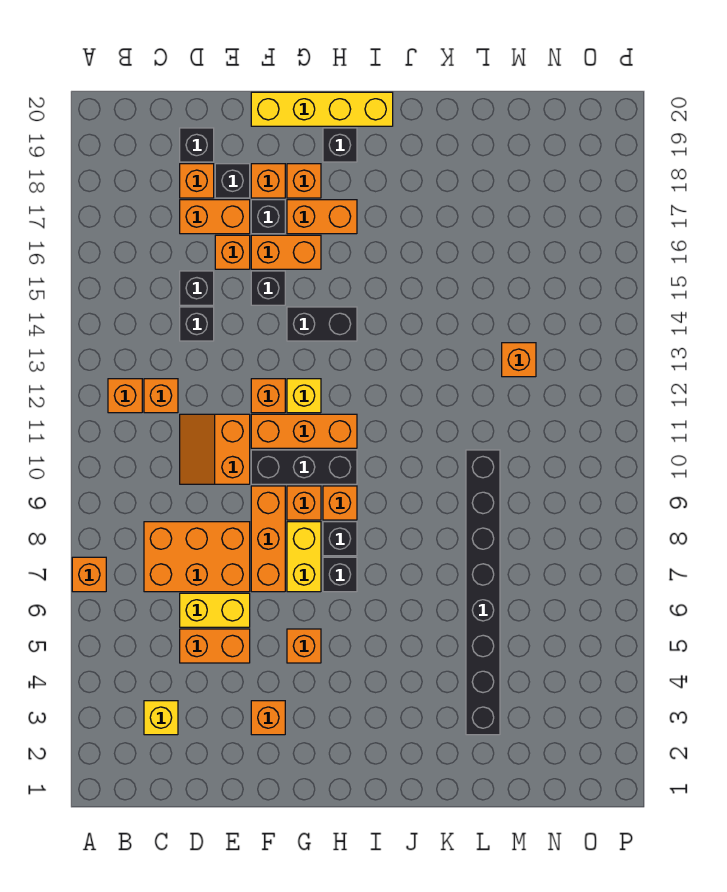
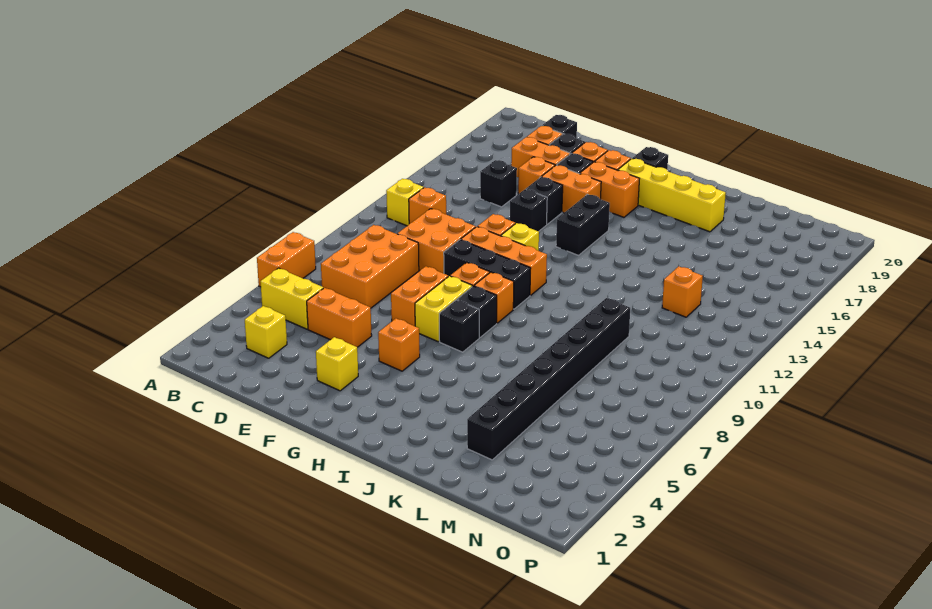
orange brick A7 level 1 -> orange brick A6:A7 level 1
orange brick B12 level 1 -> yellow brick B12 level 1
orange brick C7:E8 level 1 -> orange brick C7:D9 level 1
yellow brick D6:E6 level 1 -> yellow brick B5:C5 level 1
orange slope D10:E11 level 1 top E -> orange brick D10:E11 level 1
black brick D14 level 1 -> black brick F14 level 1
orange brick F3 level 1 -> yellow brick F3 level 1
orange brick F7:F9 level 1 -> orange brick F7:F8 level 1
yellow brick F20:I20 level 1 -> yellow brick H18:K18 level 1
black brick G14:H14 level 1 -> black brick H14:H15 level 1

